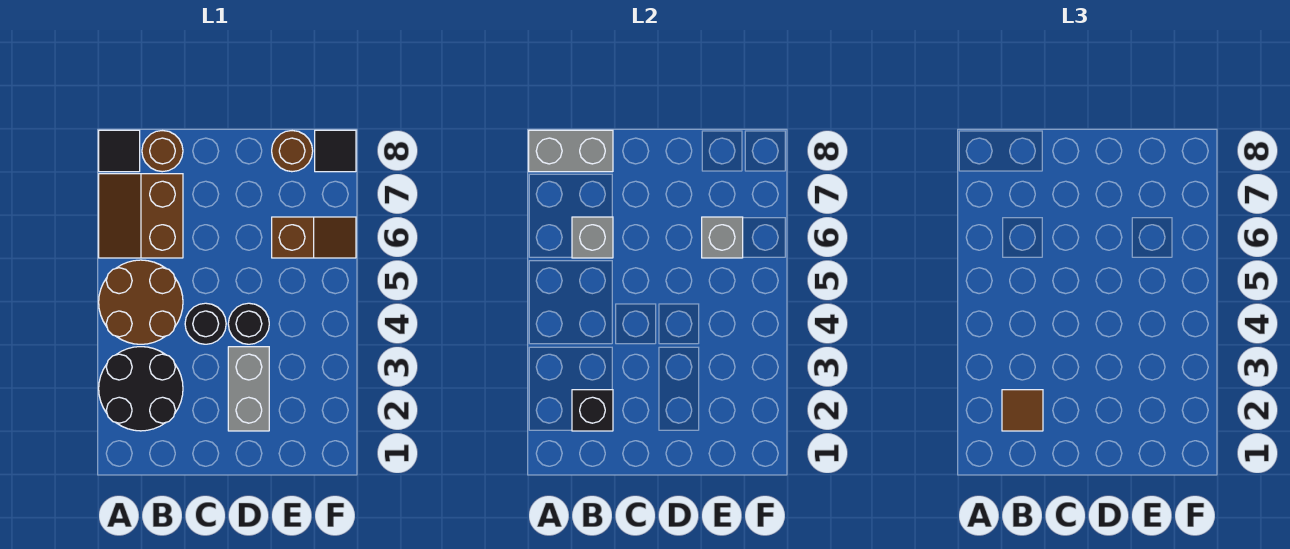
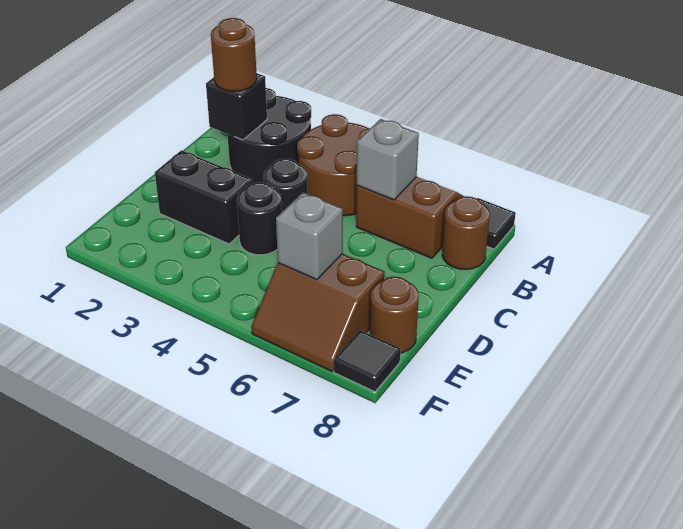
grey brick A8:B8 level 2 -> none
brown tile B2 level 3 -> brown round brick B2 level 3
grey brick D2:D3 level 1 -> black brick D2:D3 level 1
brown slope E6:F6 level 1 top E -> brown slope E6:F7 level 1 top E

